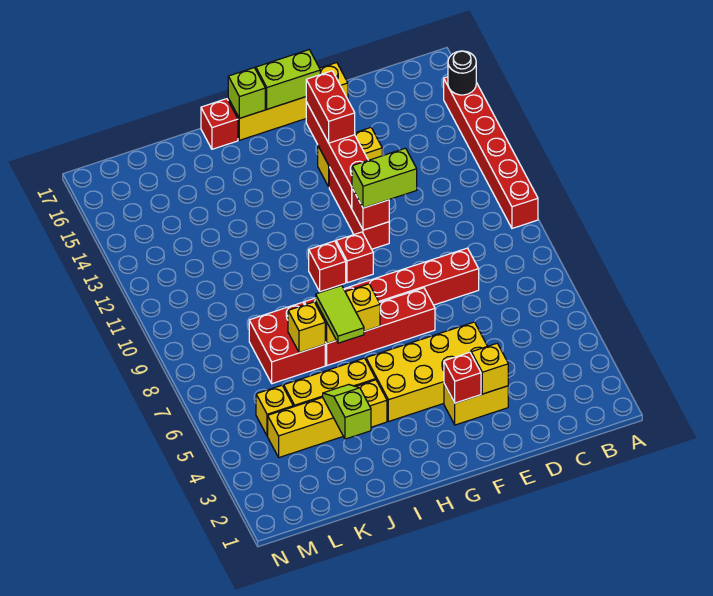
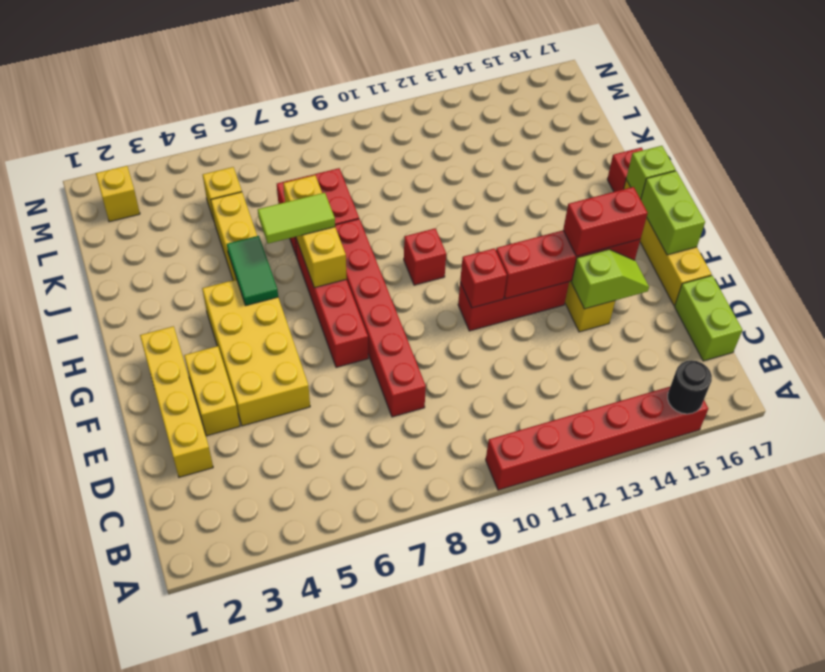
yellow brick E3 level 2 -> yellow brick M2 level 1
lime brick E11:F11 level 3 -> lime brick C17:D17 level 1
red brick F3 level 2 -> none
red brick G10 level 1 -> none
none -> green tile H5:I5 level 2
yellow brick I4:L4 level 1 -> yellow brick D2:G2 level 1
lime slope J3:J4 level 2 top 3 -> lime slope E14:E15 level 2 top 14

